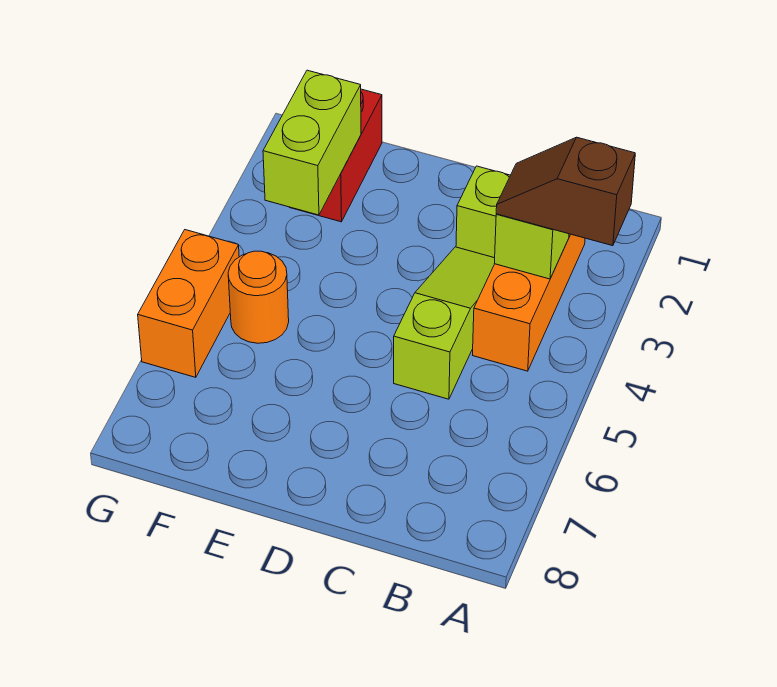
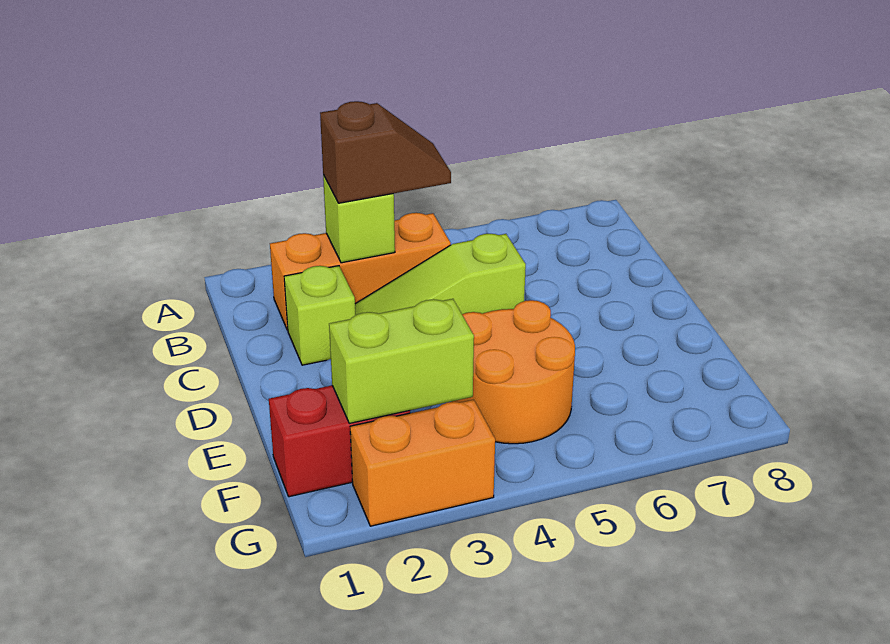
brown slope A3:B3 level 3 top A -> brown slope B3:B4 level 3 top 3
orange round brick F5 level 1 -> orange round brick E4:F5 level 1
orange brick G5:G6 level 1 -> orange brick G2:G3 level 1

